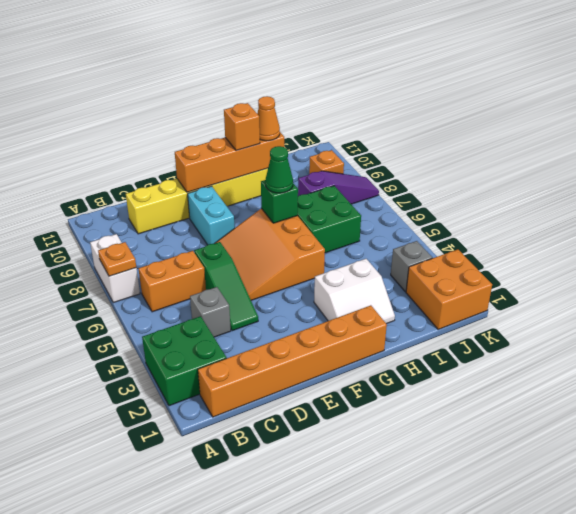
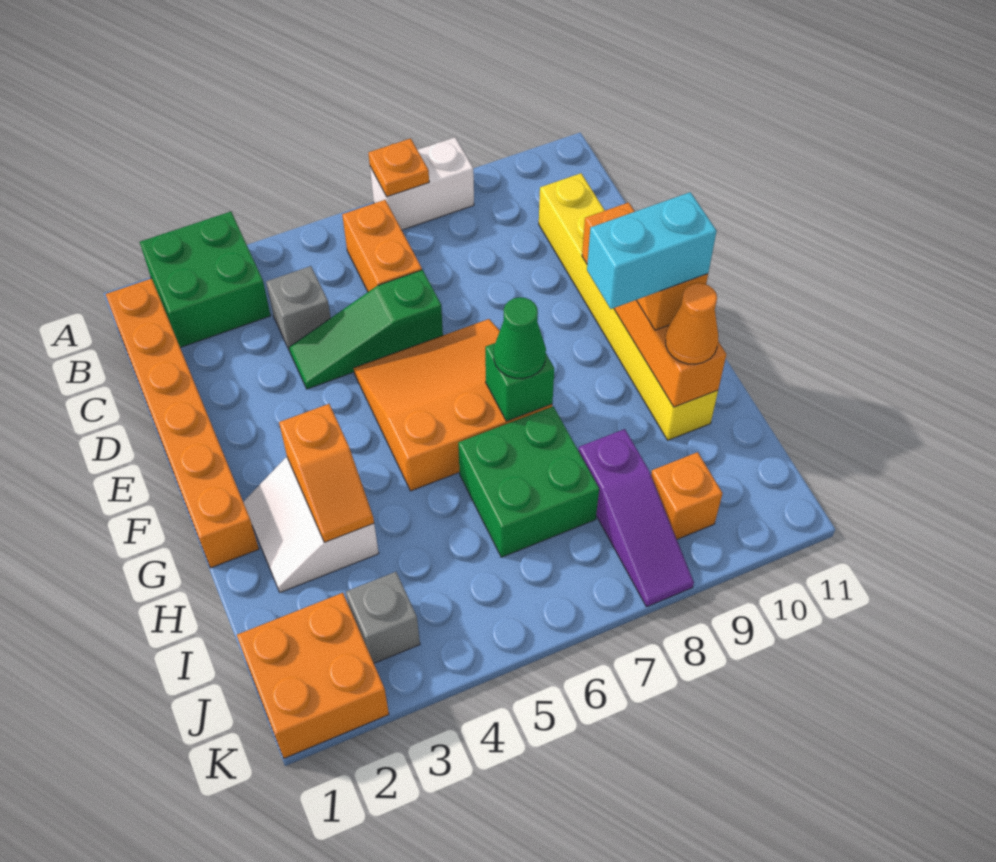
cyan brick E8:E9 level 1 -> cyan brick G9:G10 level 4
none -> orange slope G3:H3 level 2 top G

